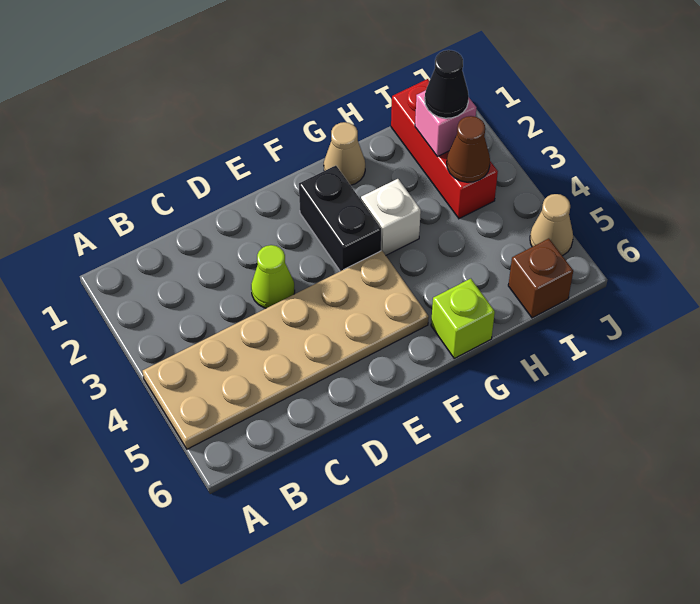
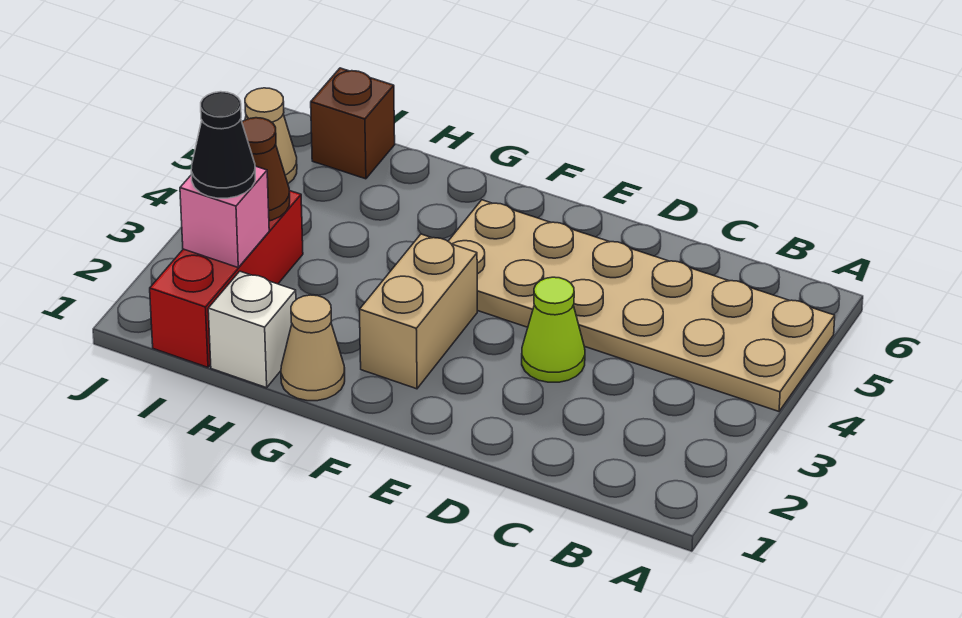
black brick F2:F3 level 1 -> tan brick F2:F3 level 1
white brick G3 level 1 -> white brick H1 level 1
lime brick G6 level 1 -> none

